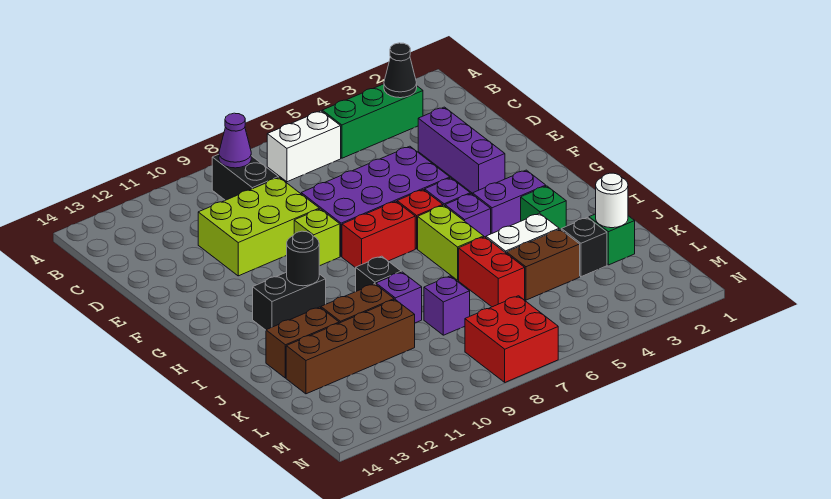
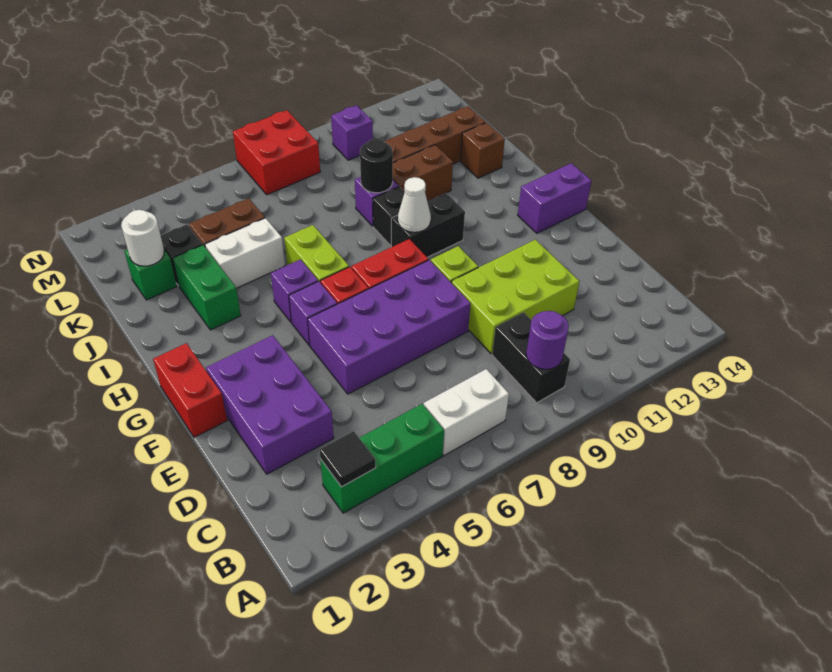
black cone B3 level 2 -> black tile B3 level 2
purple cone B9 level 2 -> purple round brick B9 level 2
purple brick D3:F3 level 1 -> purple brick D2:F3 level 1
purple brick H3:H4 level 1 -> purple brick G13:G14 level 1
none -> white cone H9 level 2
black brick H11:H12 level 1 -> black brick H9:H10 level 1
black round brick H11 level 2 -> black round brick J9 level 2
green brick I3 level 1 -> green brick I3:J3 level 1
red brick J6:K6 level 1 -> red brick F1:G1 level 1
brown brick J12:J13 level 1 -> brown brick J13 level 1
purple brick K8 level 1 -> purple brick M10 level 1

